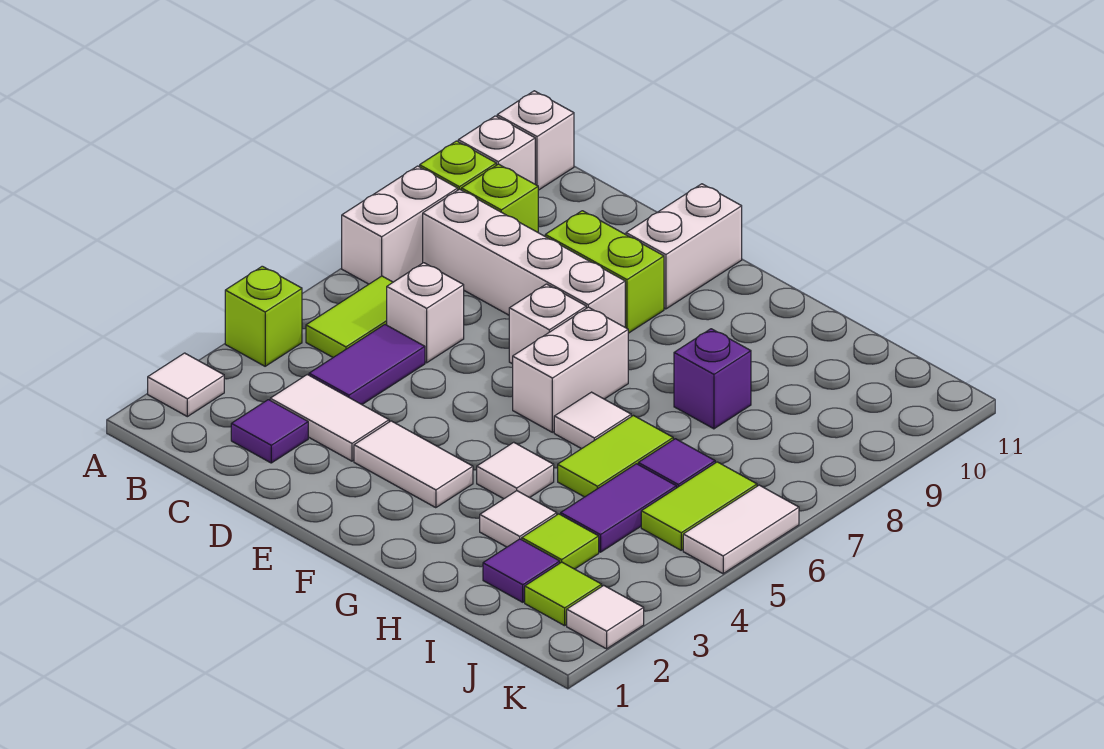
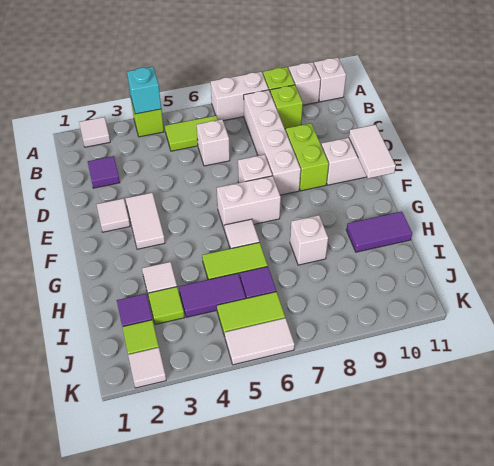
none -> cyan brick A4 level 2
white tile C3:D3 level 1 -> white tile E11:F11 level 2
purple tile C4:C5 level 1 -> purple tile H10:H11 level 1
white tile G4 level 1 -> white tile E2 level 1
purple brick H8 level 1 -> white brick H8 level 1

